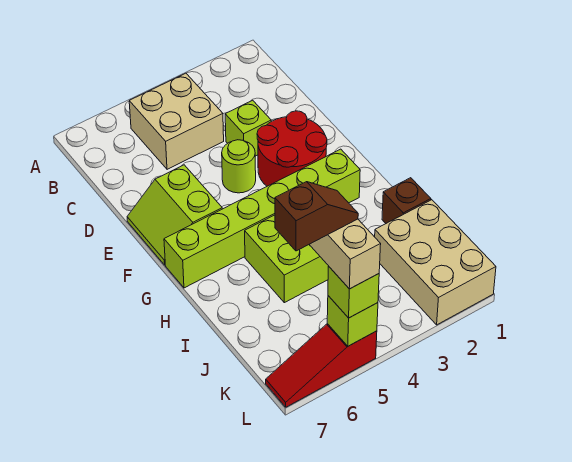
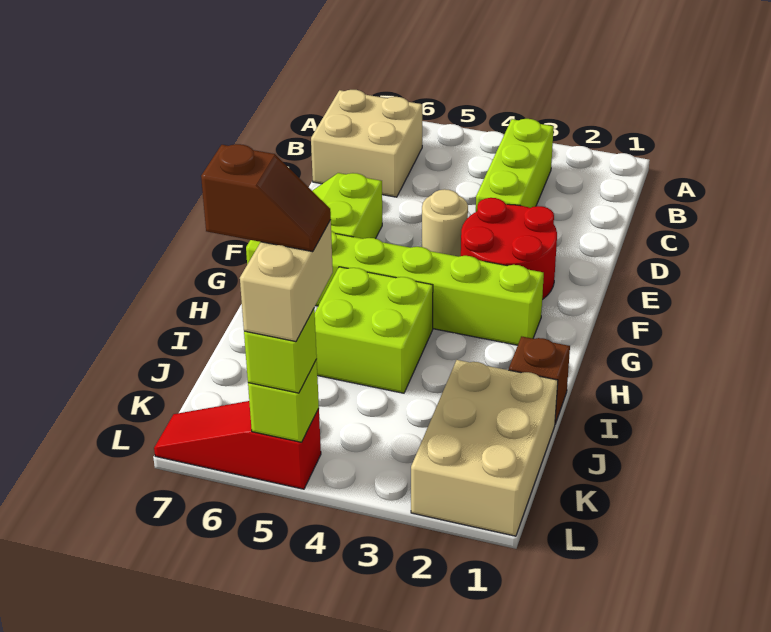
tan brick B4:C5 level 1 -> tan brick B6:C7 level 1
lime brick D3 level 1 -> lime brick B3:D3 level 1
lime round brick E4 level 1 -> tan round brick E4 level 1

